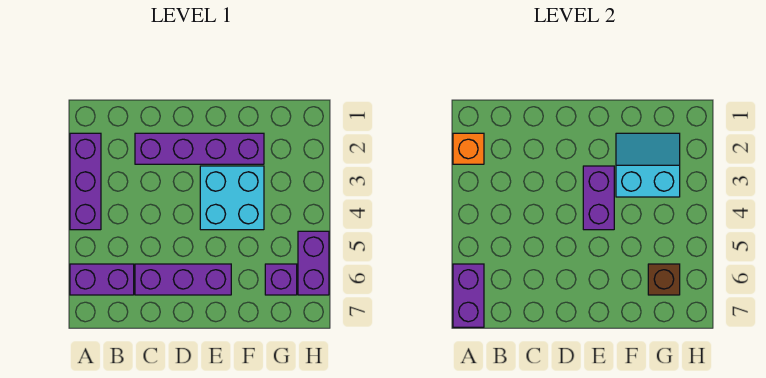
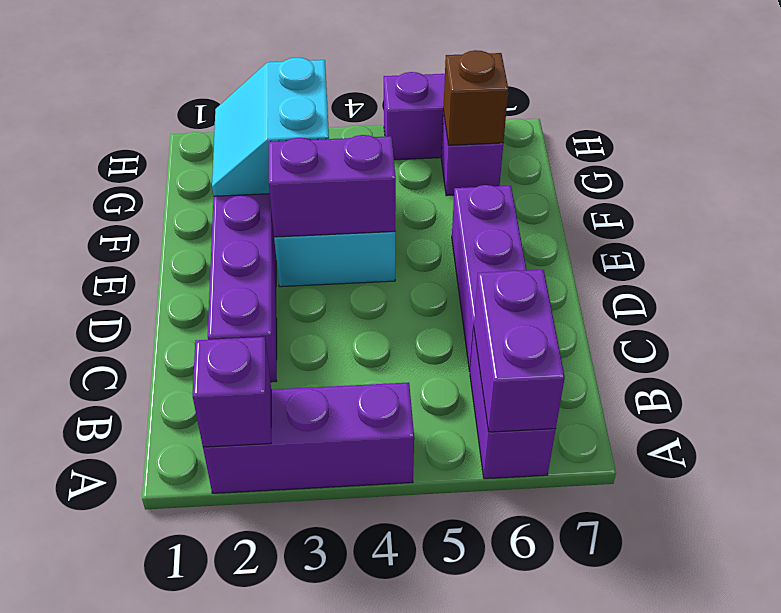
orange brick A2 level 2 -> purple brick A2 level 2
purple brick A6:A7 level 2 -> purple brick A6:B6 level 2

